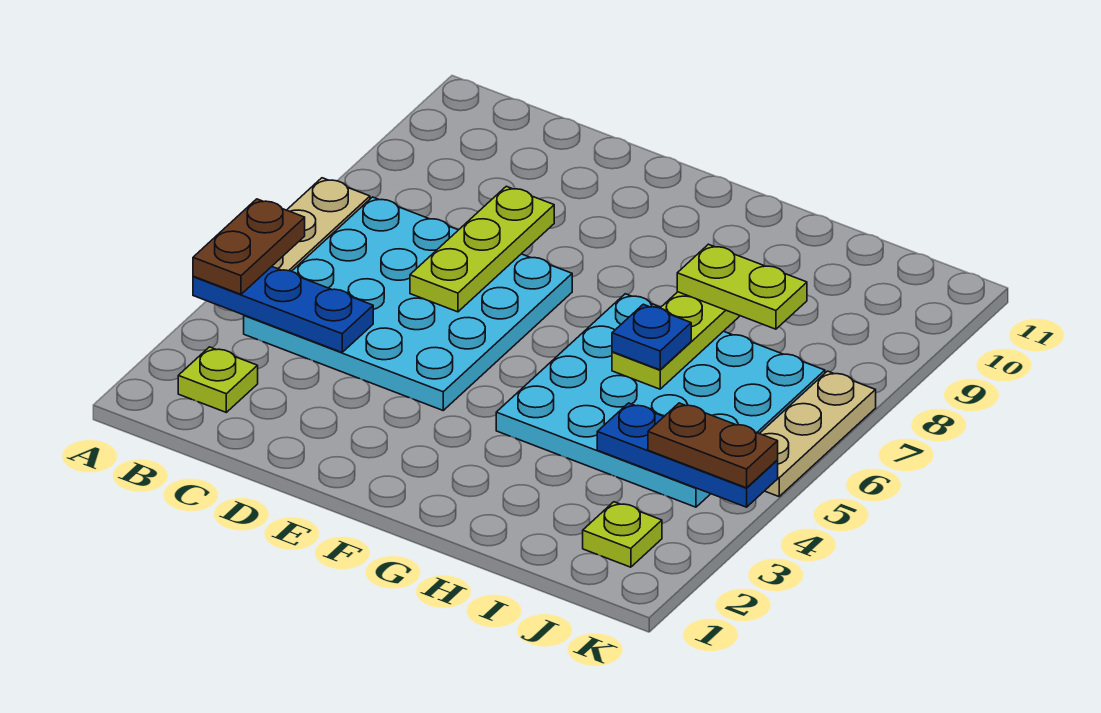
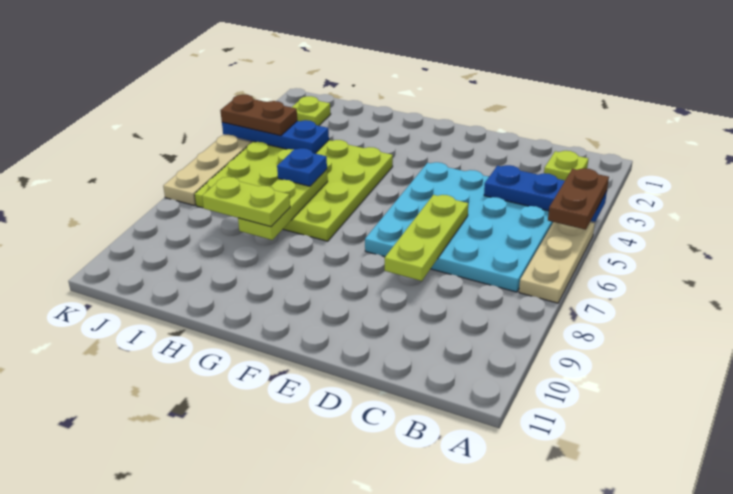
cyan plate G4:J7 level 1 -> lime plate G4:J7 level 1

